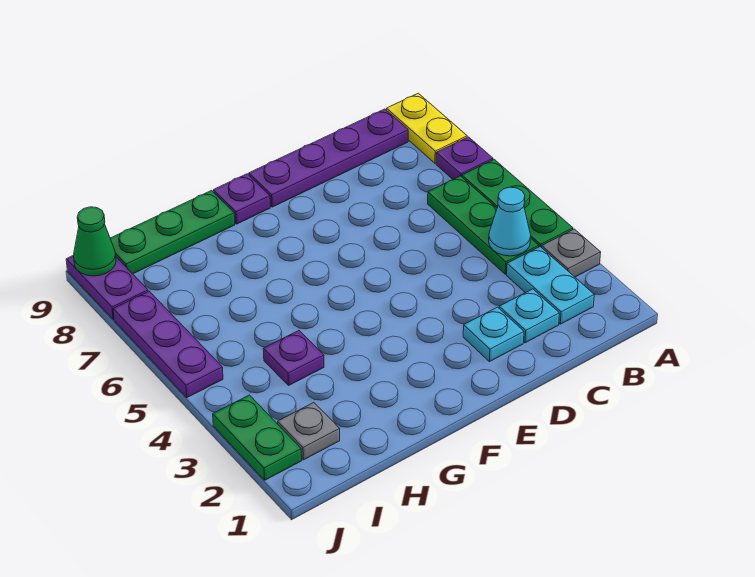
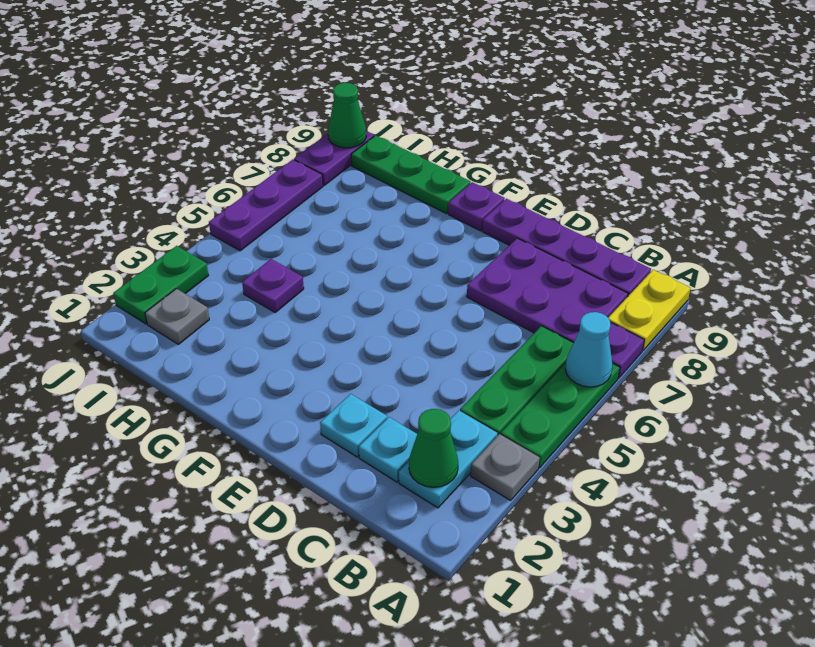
none -> green cone B2 level 2
cyan cone B4 level 2 -> cyan cone A6 level 2
none -> purple plate B7:D8 level 1

